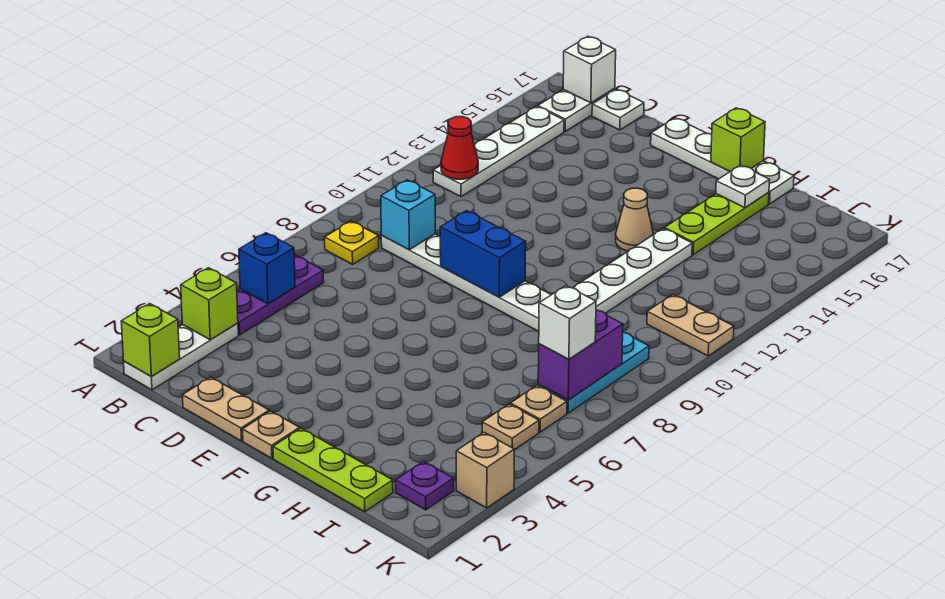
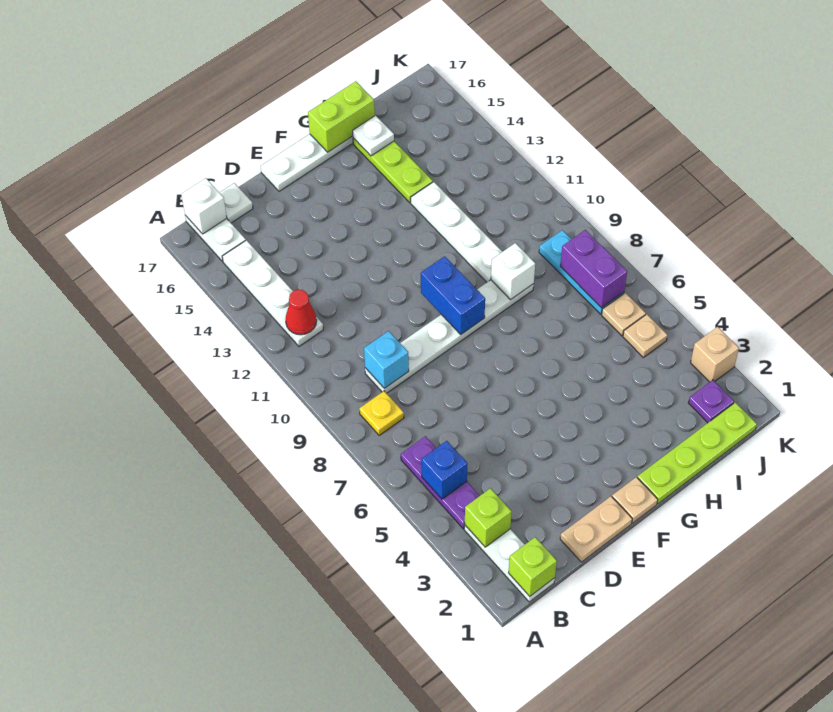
blue brick E9:F9 level 2 -> blue brick F9:F10 level 2
lime plate G1:I1 level 1 -> lime plate G1:J1 level 1
tan cone G13 level 1 -> none
lime brick G17 level 2 -> lime brick G17:H17 level 2
white brick J7 level 3 -> white brick H9 level 2
tan plate J11:K11 level 1 -> none

